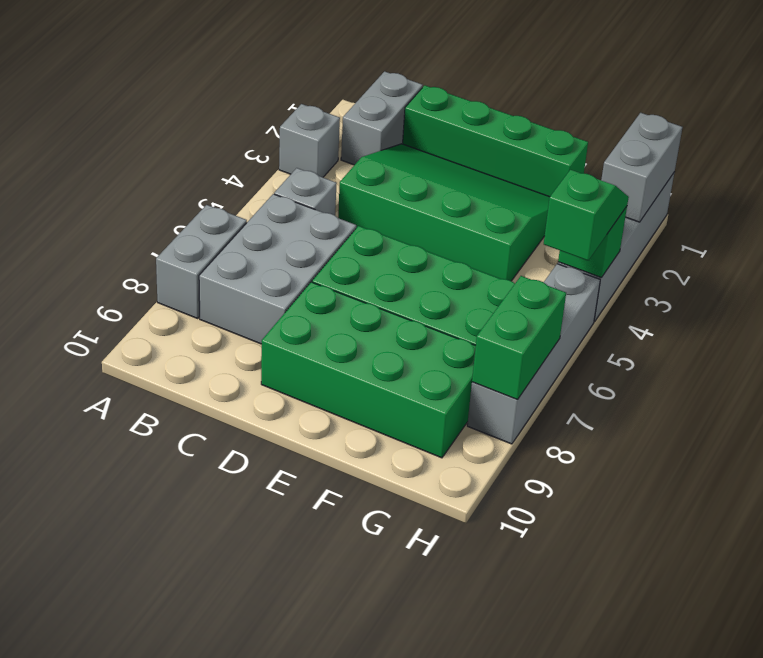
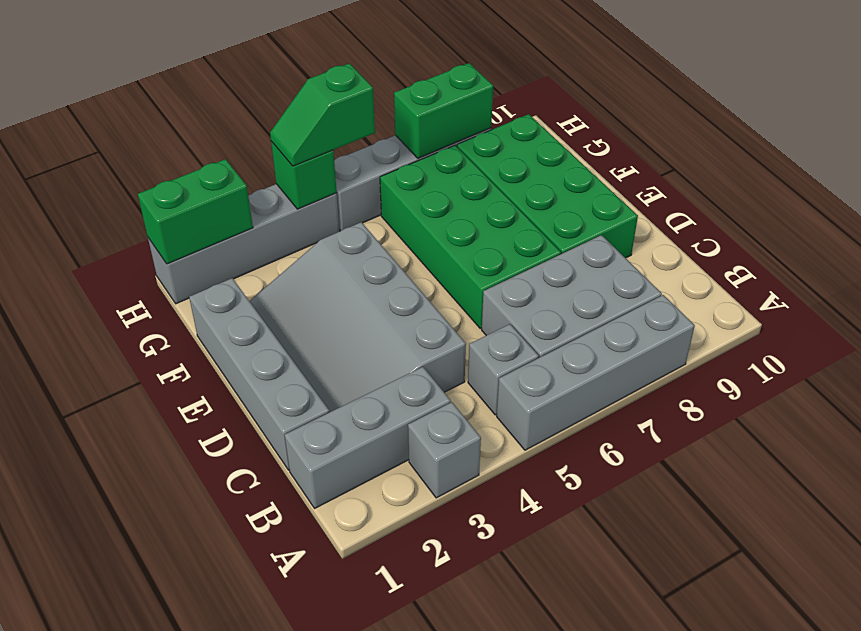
grey brick A7:A8 level 1 -> grey brick A5:A8 level 1
grey brick B1:B2 level 1 -> grey brick B1:B3 level 1
green brick C1:F1 level 1 -> grey brick C1:F1 level 1
green slope C2:F4 level 1 top 4 -> grey slope C2:F4 level 1 top 4
grey brick H1:H2 level 2 -> green brick H1:H2 level 2

